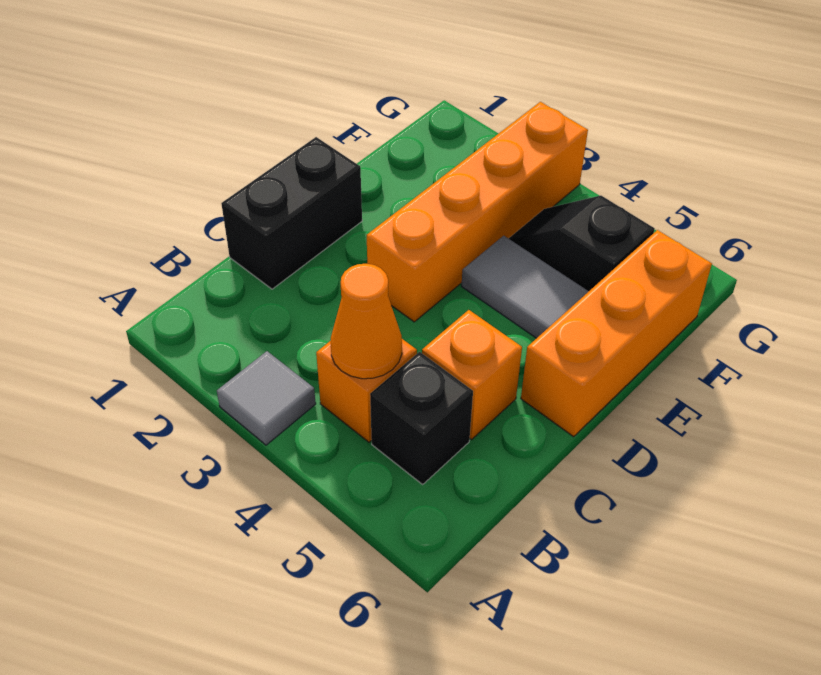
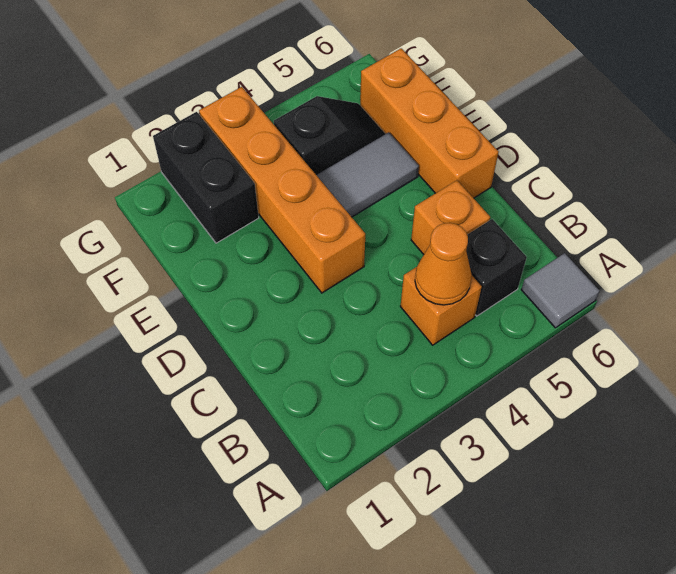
grey tile A3 level 1 -> grey tile A6 level 1
black brick C1:D1 level 1 -> black brick F2:G2 level 1
black slope F4:F5 level 1 top 5 -> black slope F4:F5 level 1 top 4

